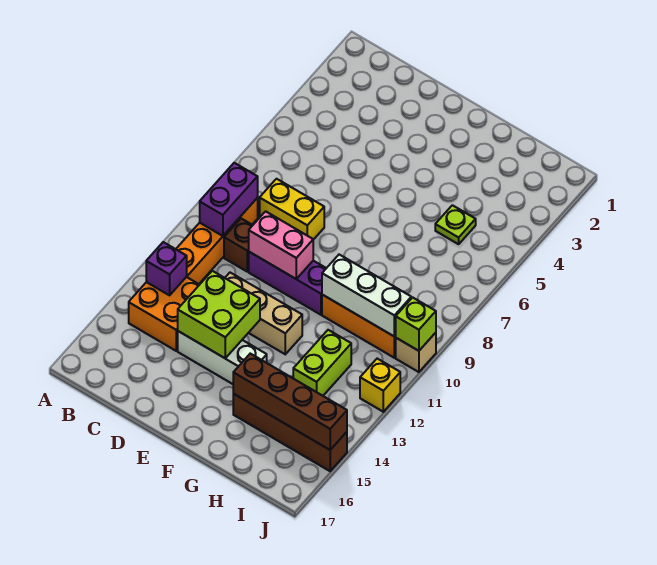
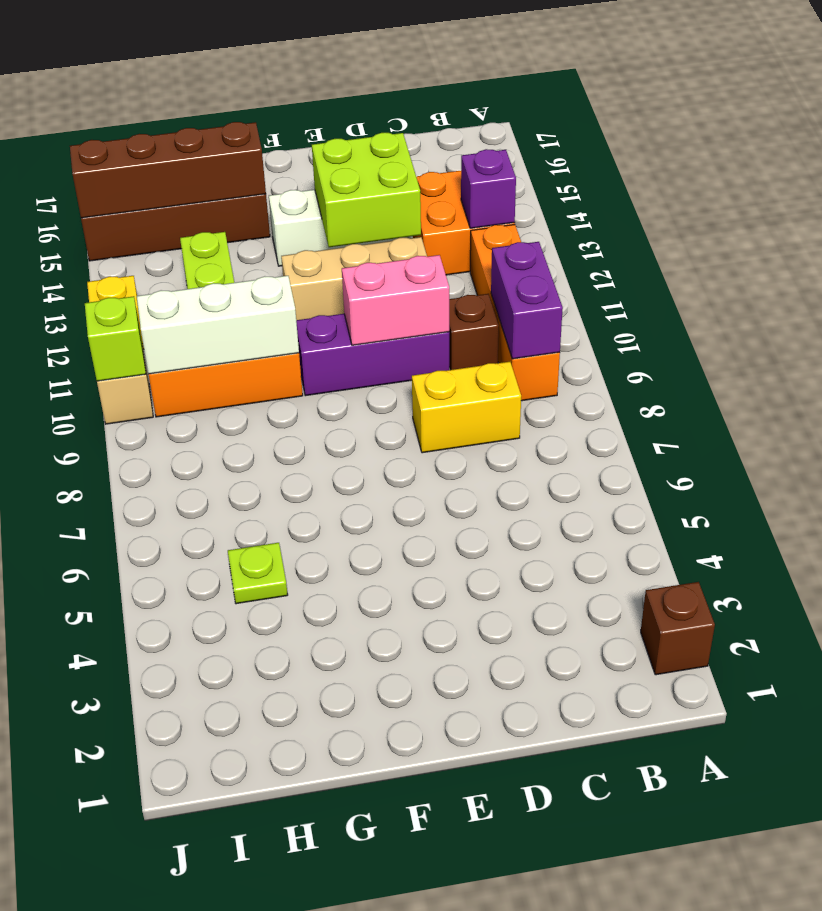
none -> brown brick A2 level 1

